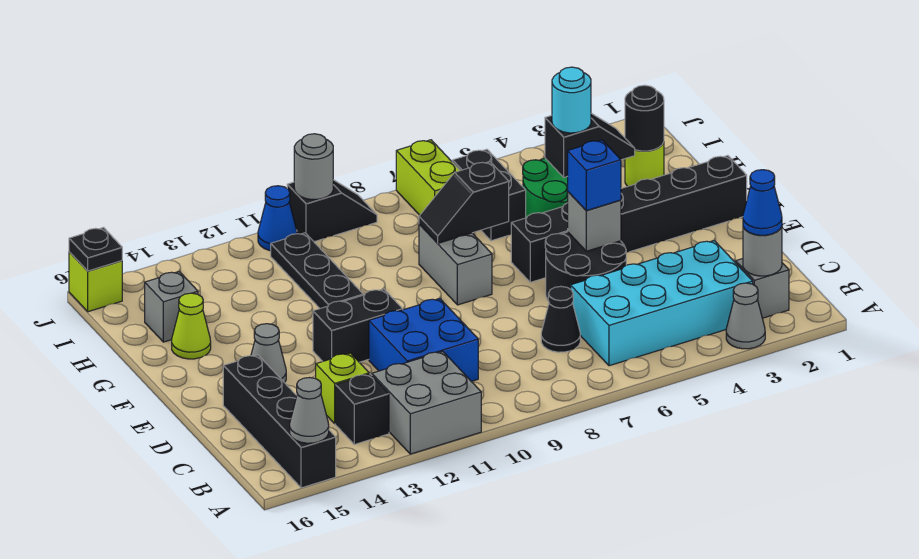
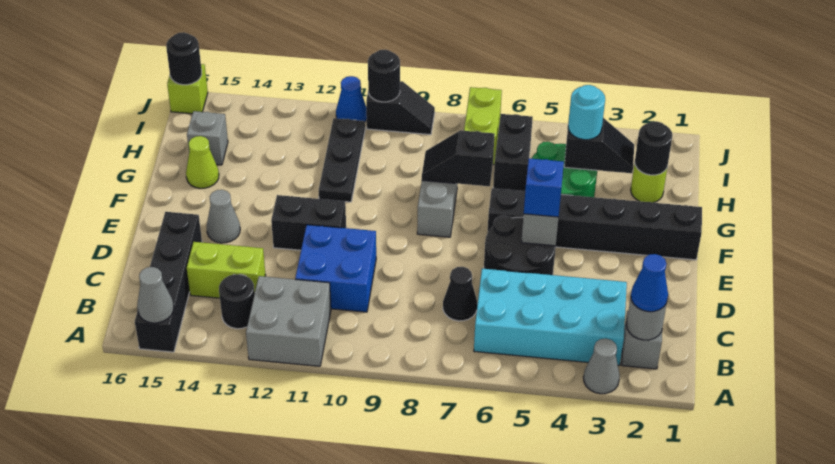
black brick B13 level 1 -> black round brick B13 level 1
lime brick C13 level 1 -> lime brick C13:C14 level 1
grey round brick J10 level 2 -> black round brick J10 level 2
black plate J16 level 2 -> black round brick J16 level 2

